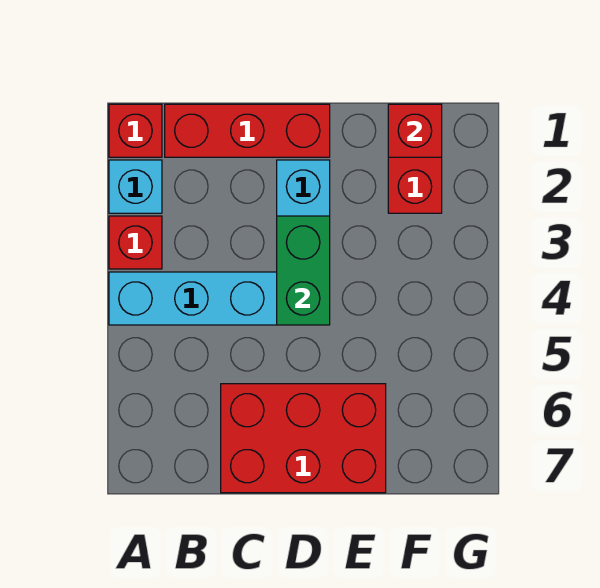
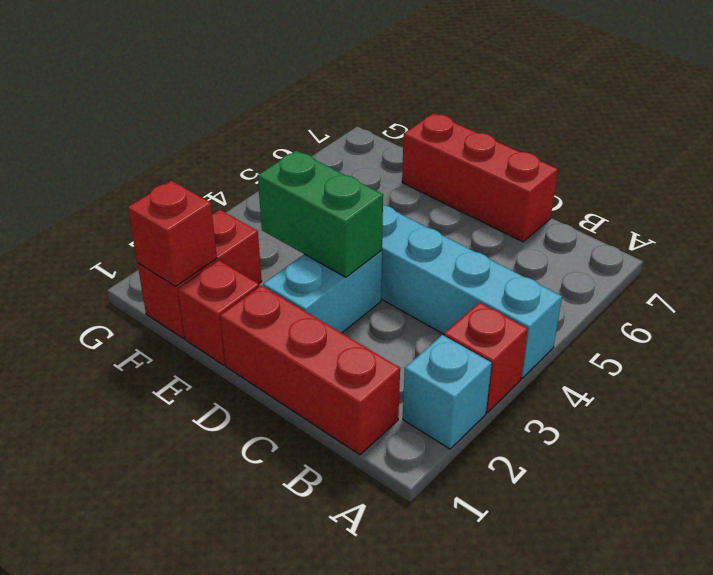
red brick A1 level 1 -> red brick E1 level 1
red brick C6:E7 level 1 -> red brick C7:E7 level 1
green brick D3:D4 level 2 -> green brick D3:E3 level 2

